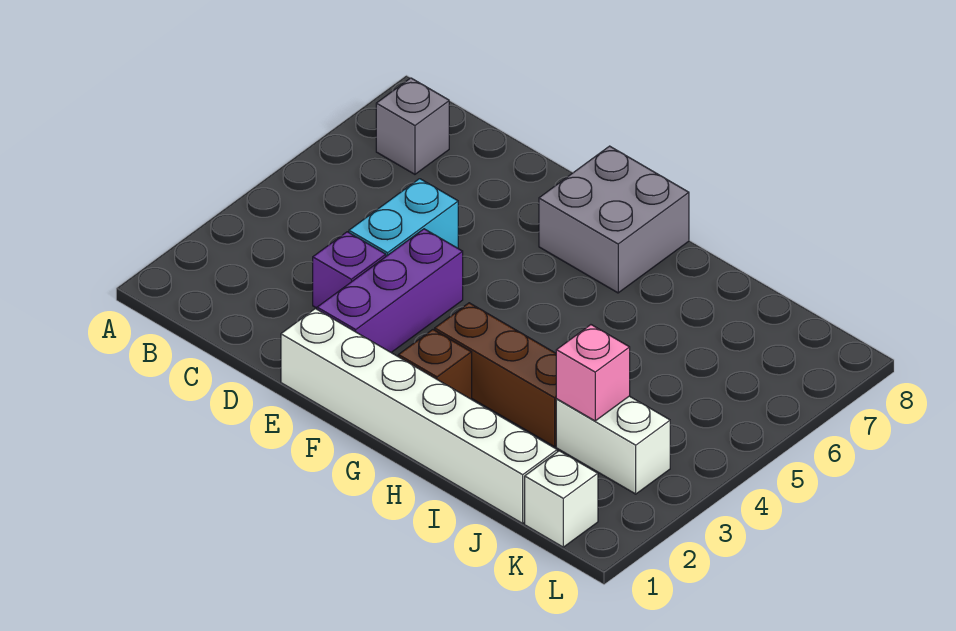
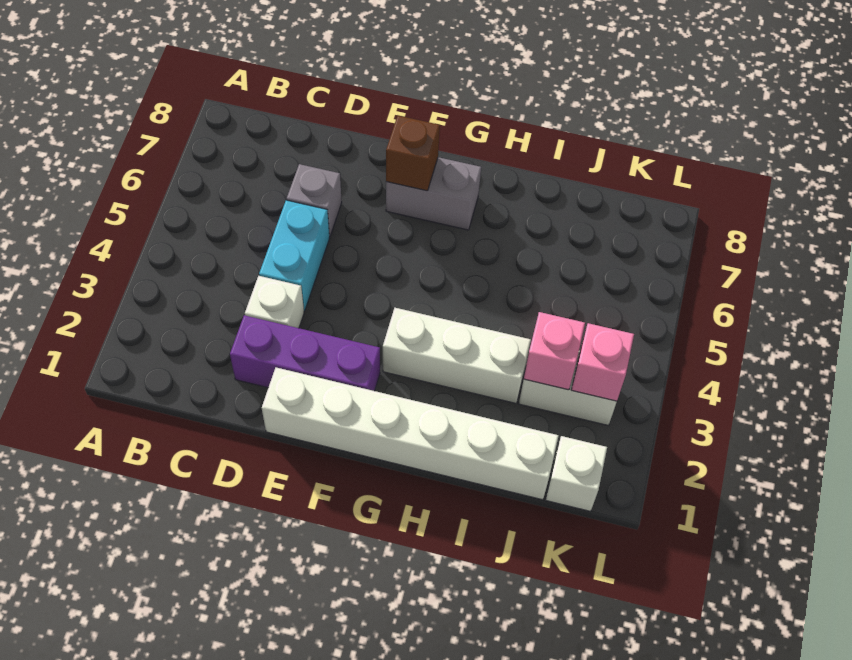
grey brick B7 level 1 -> grey brick D6 level 1
purple brick D3 level 1 -> white brick D3 level 1
purple brick E2:E4 level 1 -> purple brick D2:F2 level 1
grey brick F7:G8 level 1 -> grey brick F7:G7 level 1
brown brick G2 level 1 -> brown brick F7 level 2
brown brick G3:I3 level 1 -> white brick G3:I3 level 1
none -> pink brick K3 level 2

